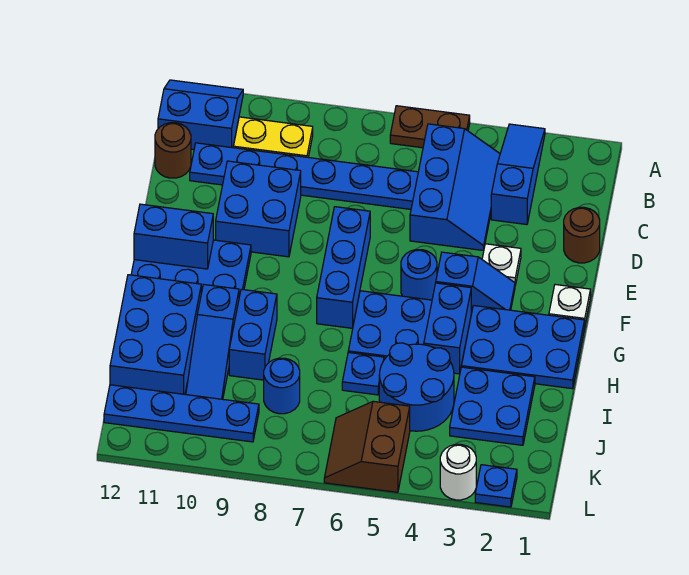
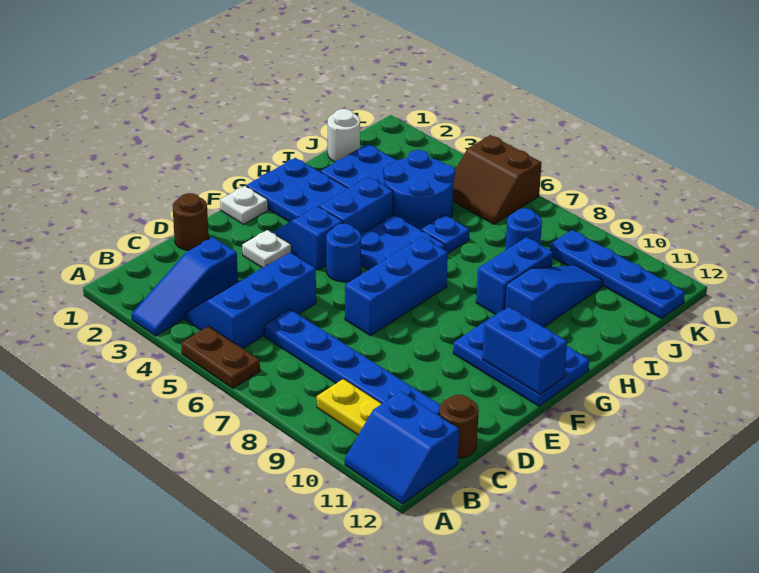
blue brick D9:E10 level 1 -> none
blue brick H11:J12 level 1 -> none
brown slope K5:L6 level 1 top 5 -> brown slope K5:L6 level 1 top L
blue plate L2 level 1 -> none
white round brick L3 level 1 -> white round brick J1 level 1

